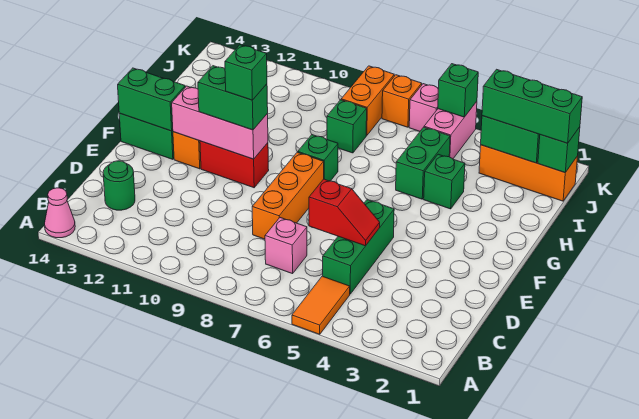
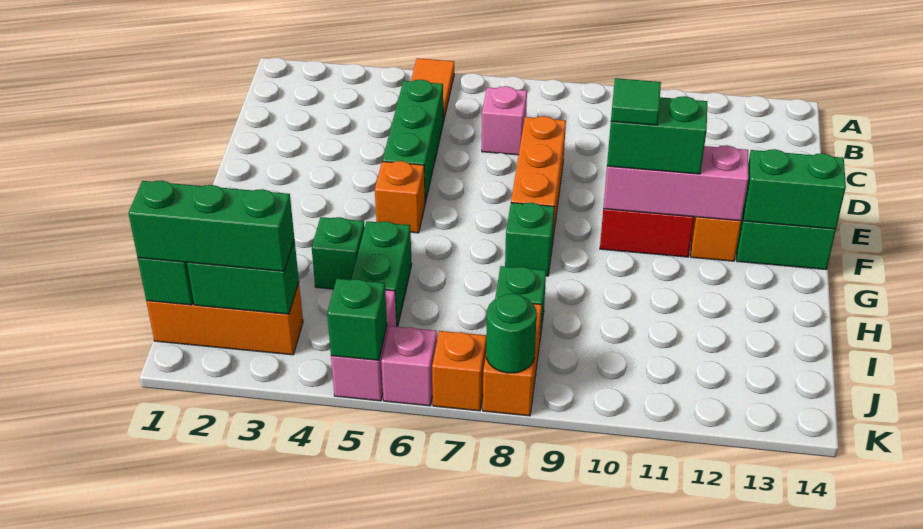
pink cone A14 level 1 -> none
green round brick C13 level 1 -> green round brick K8 level 2
red slope D5:D6 level 2 top 6 -> none
none -> orange brick F5 level 1
green brick F10 level 4 -> green tile F10 level 4

